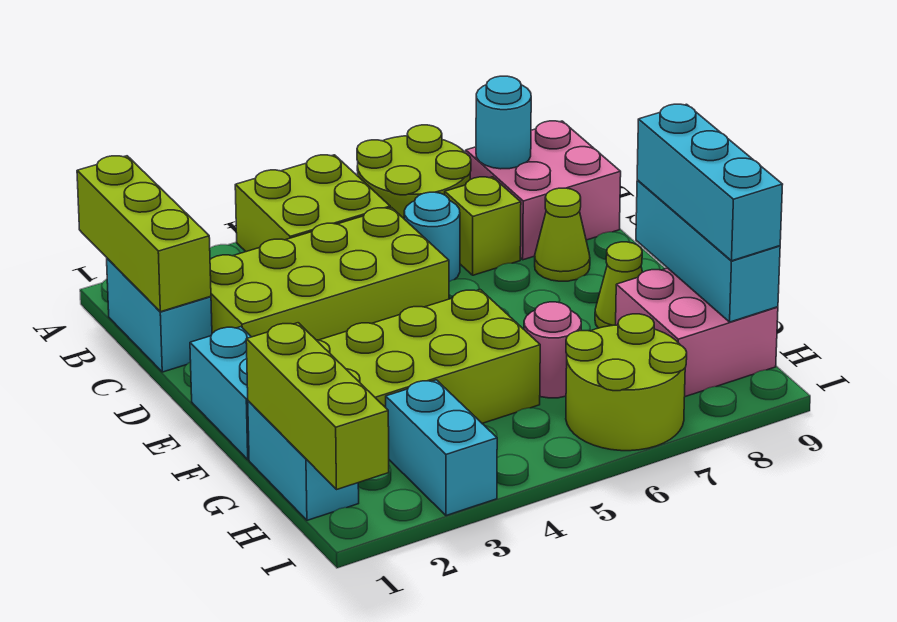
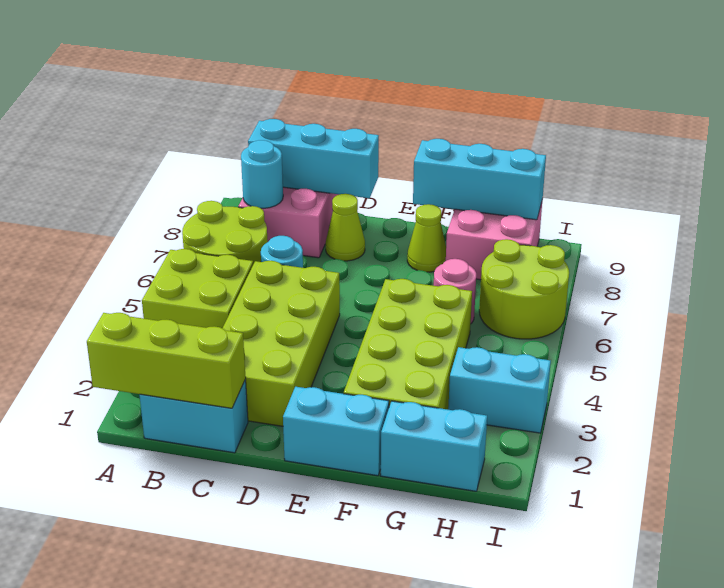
lime brick C7 level 1 -> none
cyan brick F9:H9 level 3 -> cyan brick B9:D9 level 2
lime brick G1:I1 level 2 -> none

